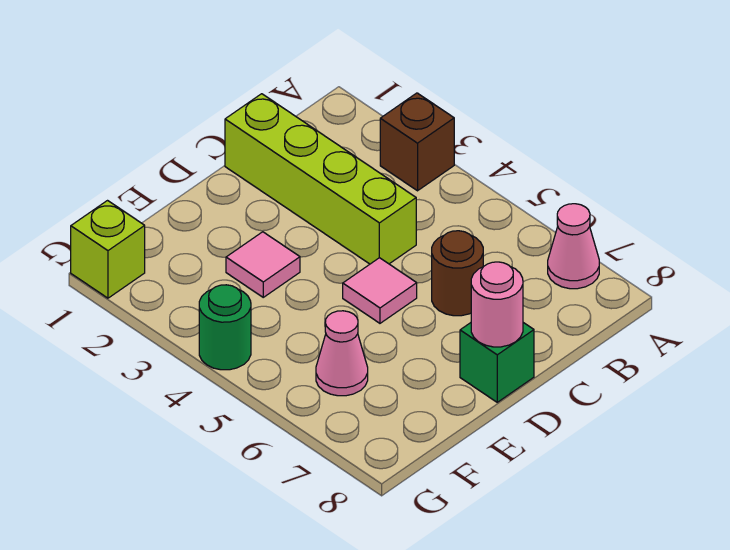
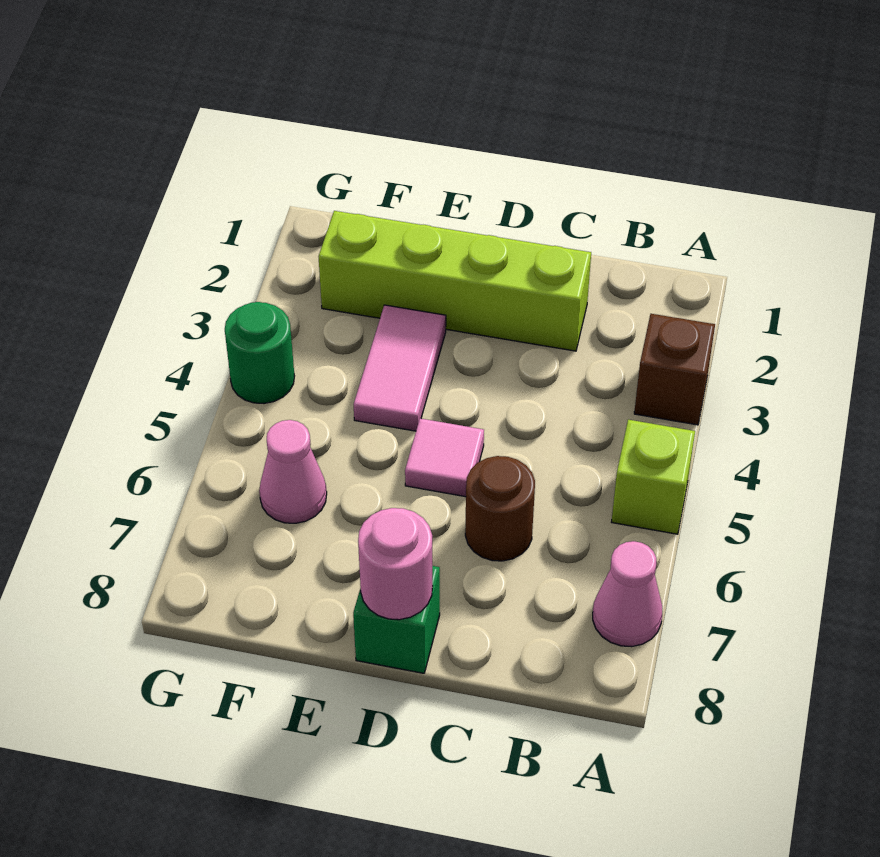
lime brick C1:C4 level 1 -> lime brick C2:F2 level 1
pink tile E3 level 1 -> pink tile E3:E4 level 1
lime brick G1 level 1 -> lime brick A5 level 1

